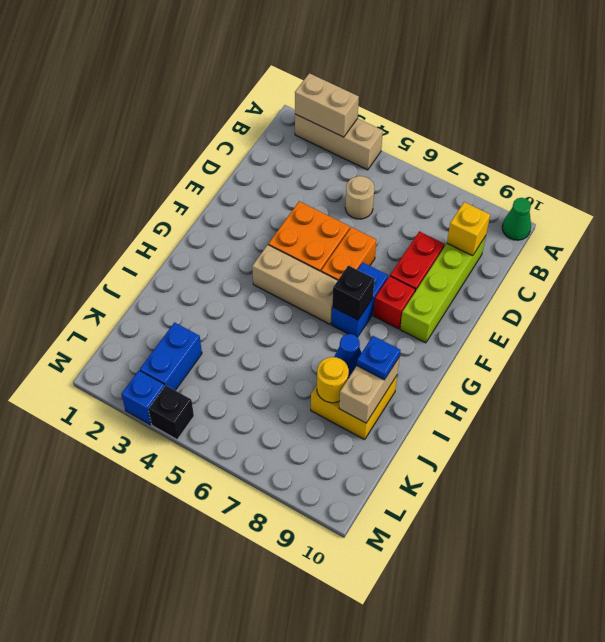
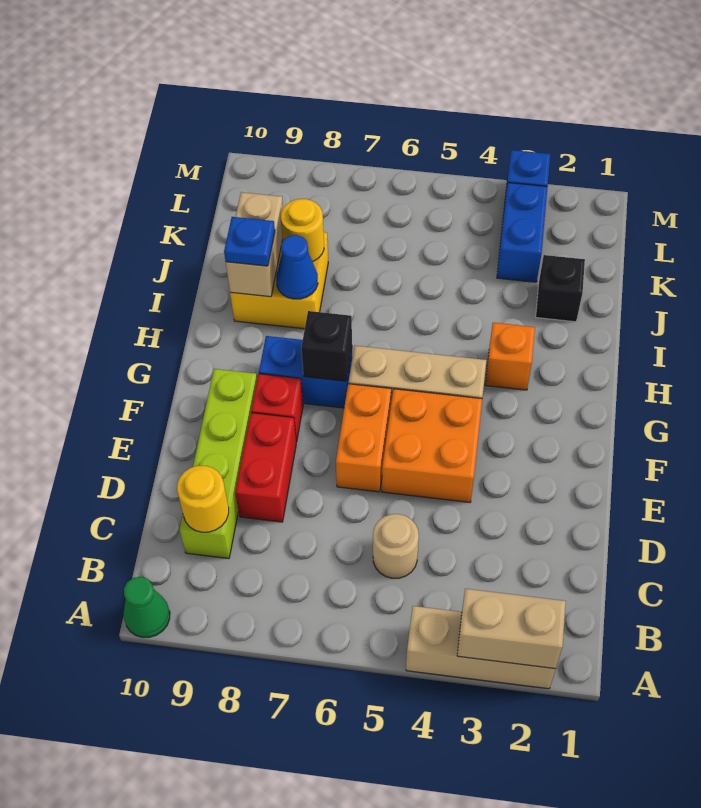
yellow brick C9 level 2 -> yellow round brick C9 level 2
blue brick F7:G7 level 1 -> blue brick G7:G8 level 1
none -> orange brick H3 level 1
black brick M4 level 1 -> black brick J2 level 1

